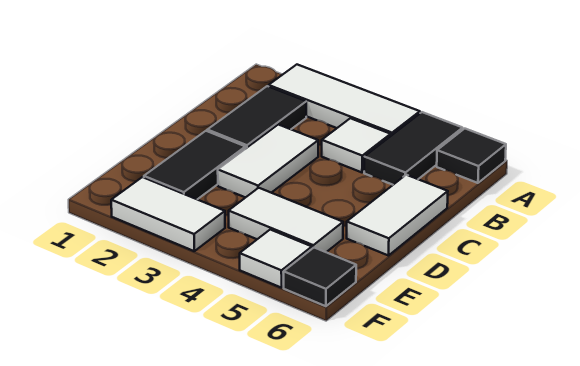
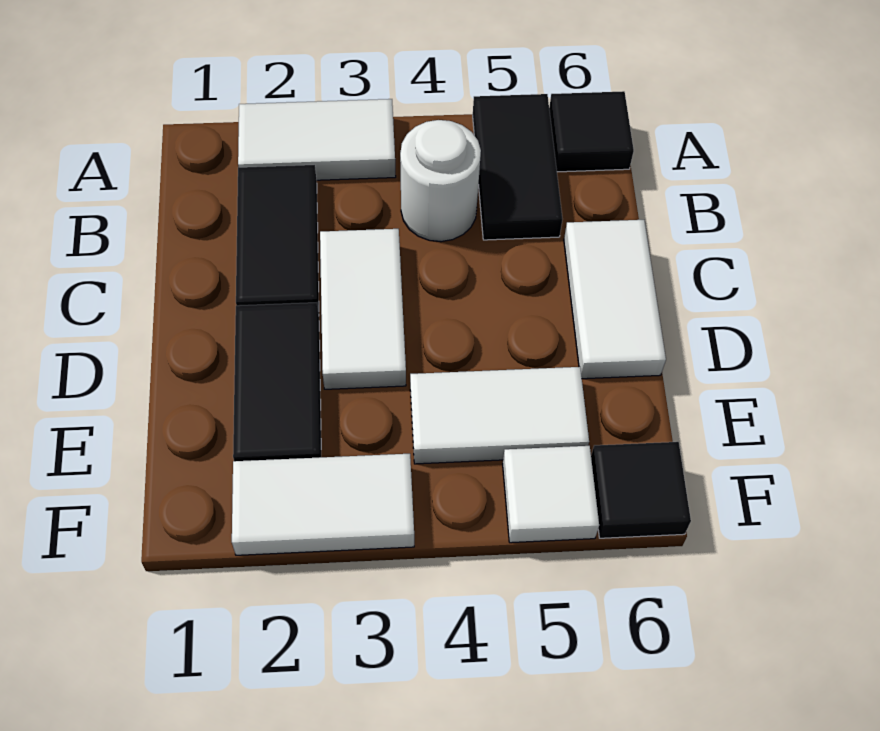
white tile A2:A4 level 1 -> white tile A2:A3 level 1
white tile B4 level 1 -> white round brick B4 level 1

